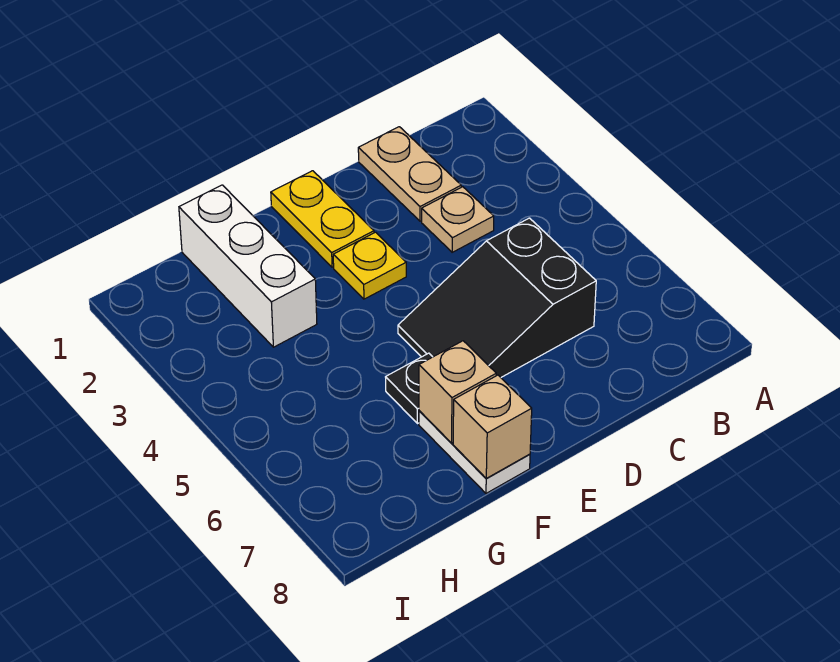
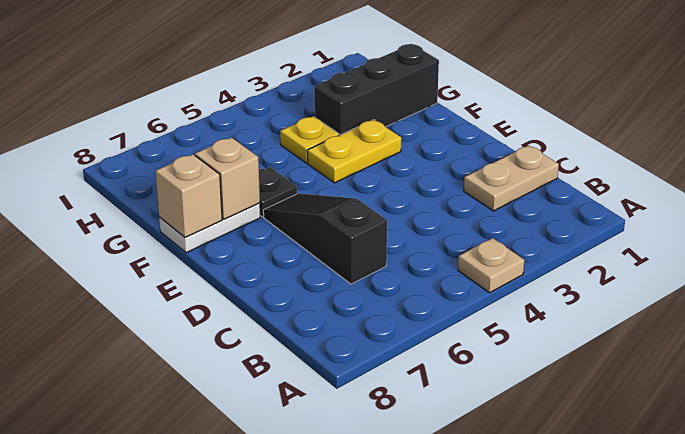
tan plate C3 level 1 -> tan plate A4 level 1
black slope C5:E6 level 1 top C -> black slope C6:E6 level 1 top C
yellow plate E1:E2 level 1 -> yellow plate F3:F4 level 1
yellow plate E3 level 1 -> yellow plate G4 level 1
white brick G1:G3 level 1 -> black brick G1:G3 level 1

